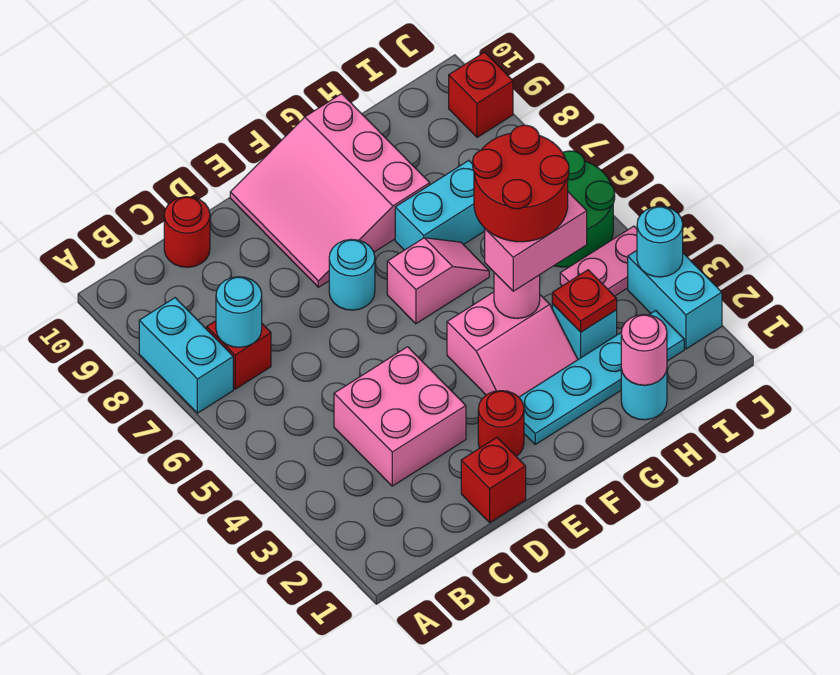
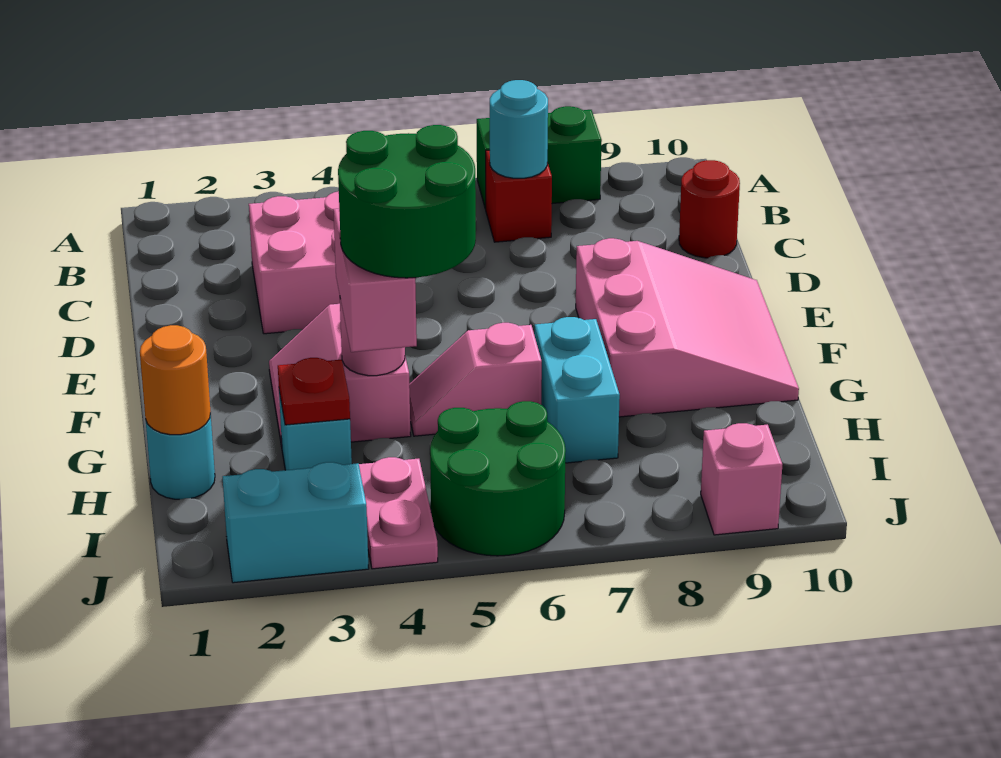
cyan brick A7:A8 level 1 -> green brick A7:A8 level 1
red brick D1 level 1 -> none
red round brick E2 level 1 -> none
cyan round brick E7 level 1 -> none
pink slope E8:G10 level 1 top G -> pink slope E8:G10 level 1 top 8
cyan plate F2:I2 level 1 -> none
pink slope F6:G6 level 1 top F -> pink slope G5:G6 level 1 top 6
red round brick G4:H5 level 4 -> green round brick G4:H5 level 4
pink round brick H1 level 2 -> orange round brick H1 level 2
cyan round brick J3 level 2 -> none
red brick J9 level 1 -> pink brick J9 level 1

